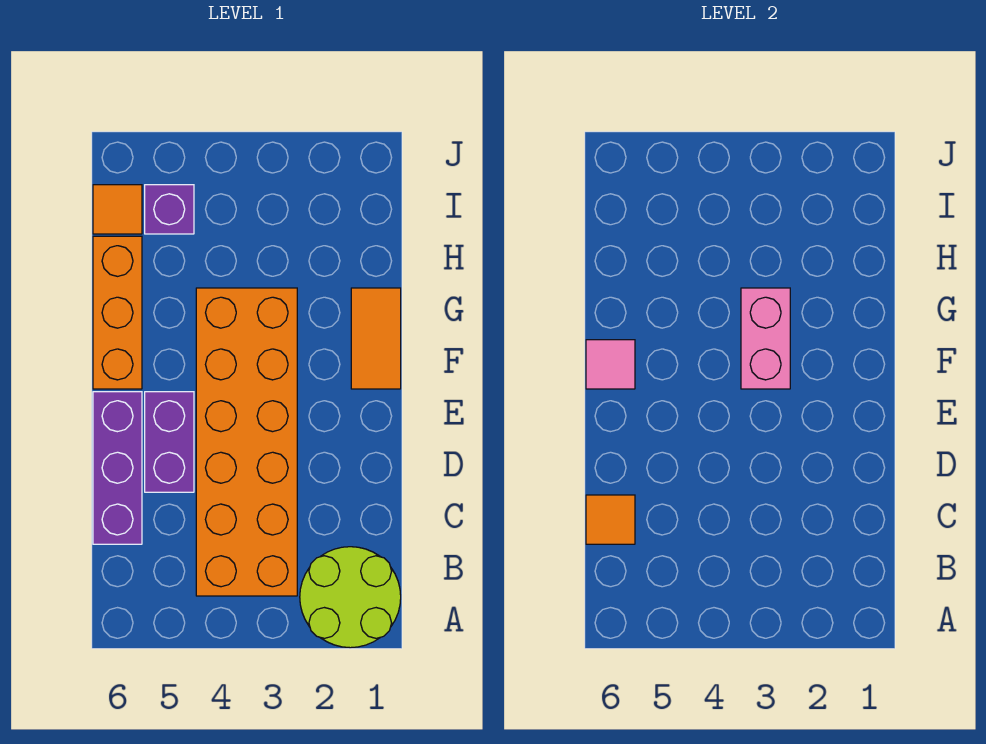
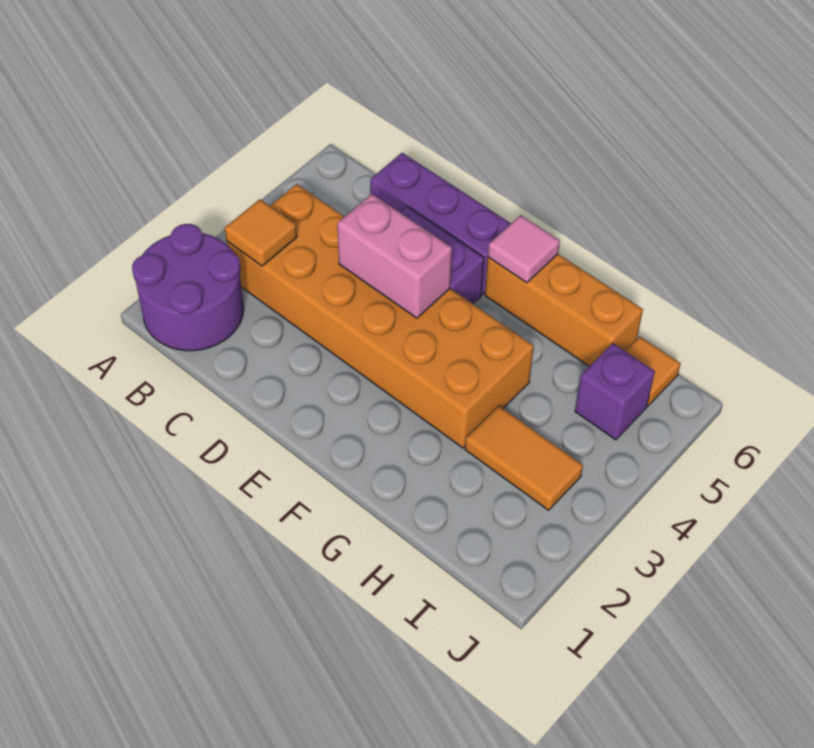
lime round brick A1:B2 level 1 -> purple round brick A1:B2 level 1
orange tile C6 level 2 -> orange tile B3 level 2
orange tile F1:G1 level 1 -> orange tile H3:I3 level 1
pink brick F3:G3 level 2 -> pink brick D4:E4 level 2

